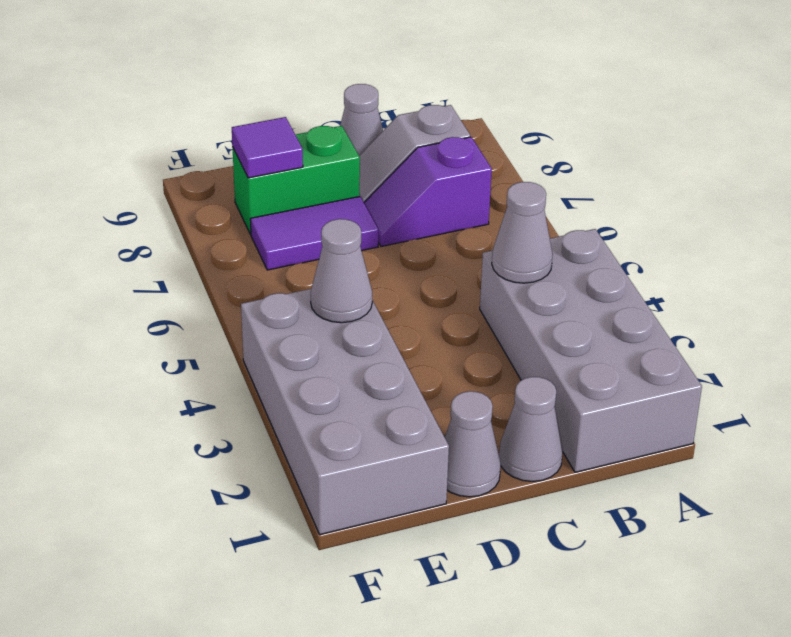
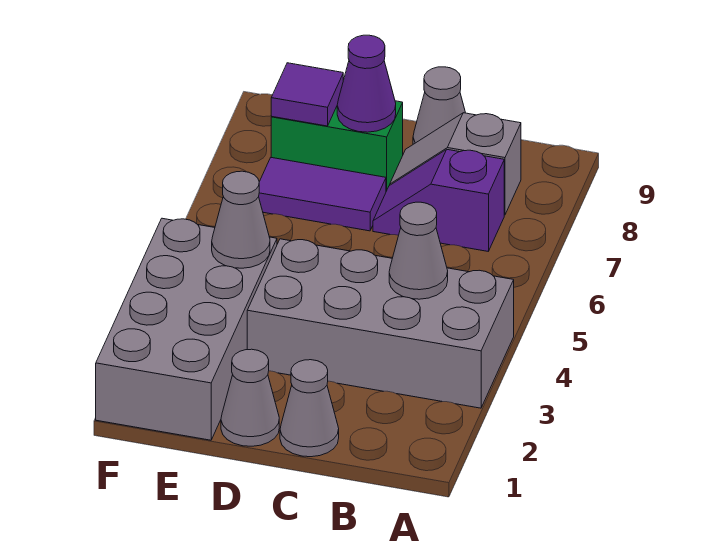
grey brick A1:B4 level 1 -> grey brick A3:D4 level 1
none -> purple cone D8 level 2

